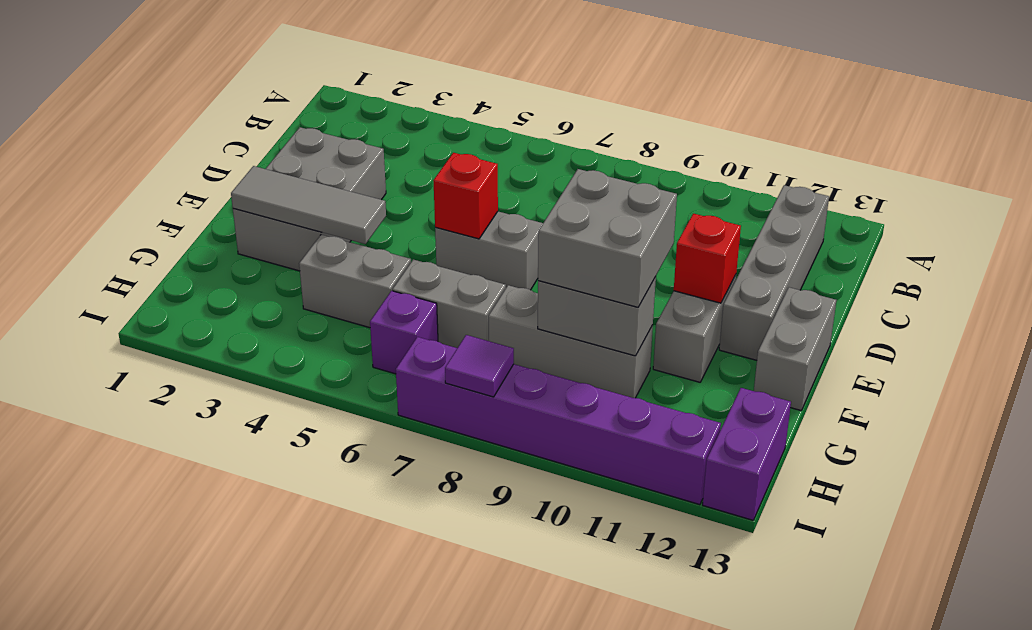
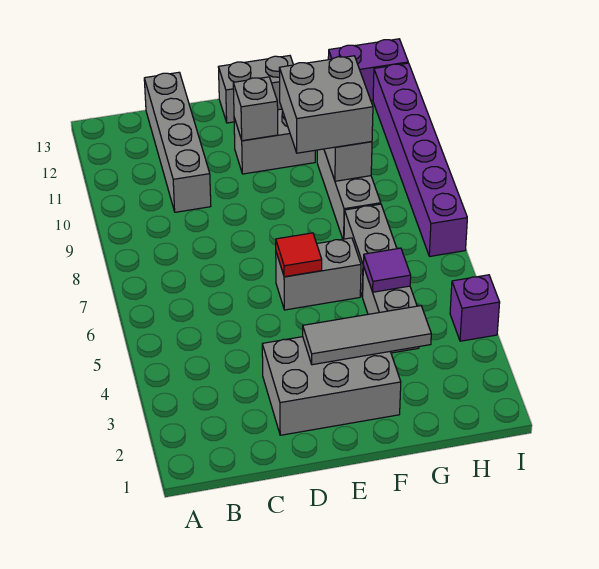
grey brick B12:E12 level 1 -> grey brick C10:C13 level 1
grey brick E6:E7 level 1 -> grey brick E6:F6 level 1
red brick E6 level 2 -> red tile E6 level 2
red brick E11 level 2 -> grey brick E11 level 2
grey tile F2:F4 level 2 -> grey tile E3:G3 level 2
purple brick H6 level 1 -> purple brick I4 level 1
purple tile I8 level 2 -> purple tile G5 level 2

